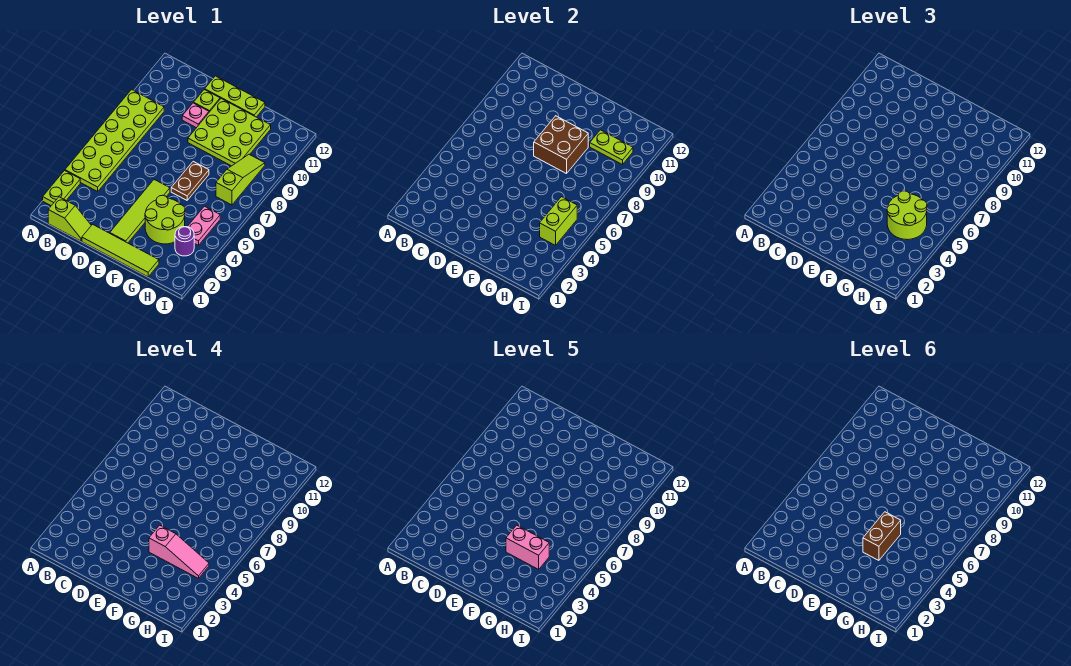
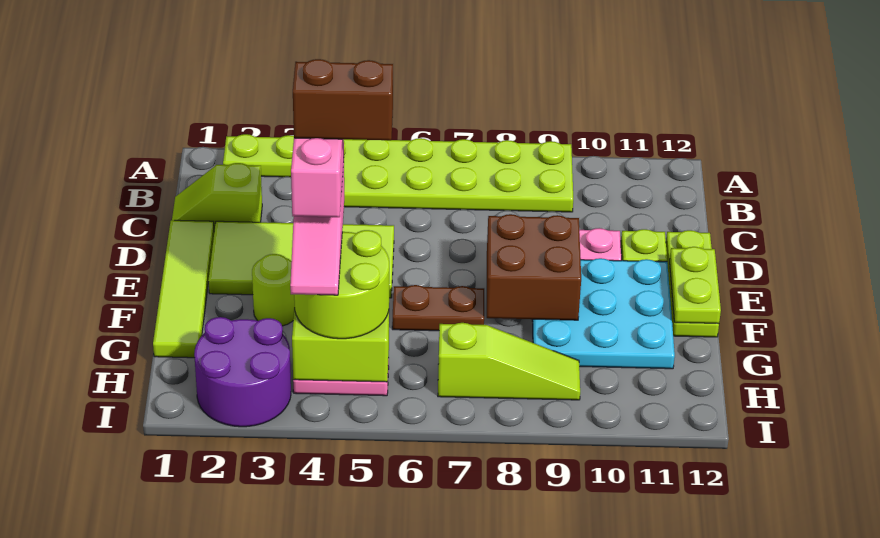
lime slope B1:C1 level 1 top B -> lime slope C1:C2 level 1 top 2
lime tile E2:E5 level 1 -> lime tile D2:E5 level 1
lime plate E9:G11 level 1 -> cyan plate E9:G11 level 1
lime round brick F3:G4 level 1 -> lime round brick F3 level 1
lime plate G10:H10 level 2 -> lime plate E12:F12 level 2
purple round brick H3 level 1 -> purple round brick H2:I3 level 1

